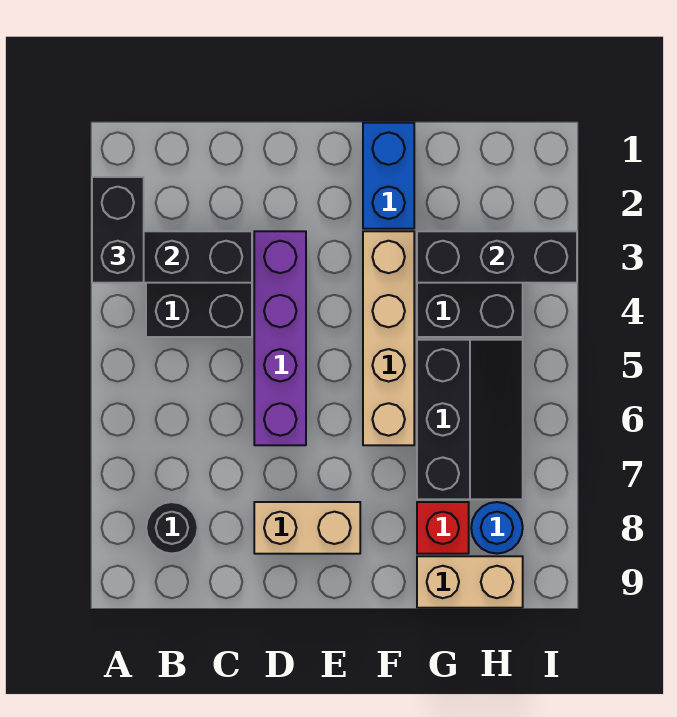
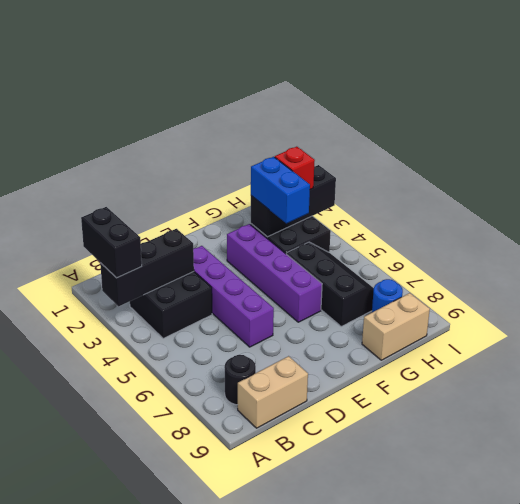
tan brick D8:E8 level 1 -> tan brick B9:C9 level 1
blue brick F1:F2 level 1 -> blue brick G3:G4 level 3
tan brick F3:F6 level 1 -> purple brick F3:F6 level 1
red brick G8 level 1 -> red brick H3 level 3

